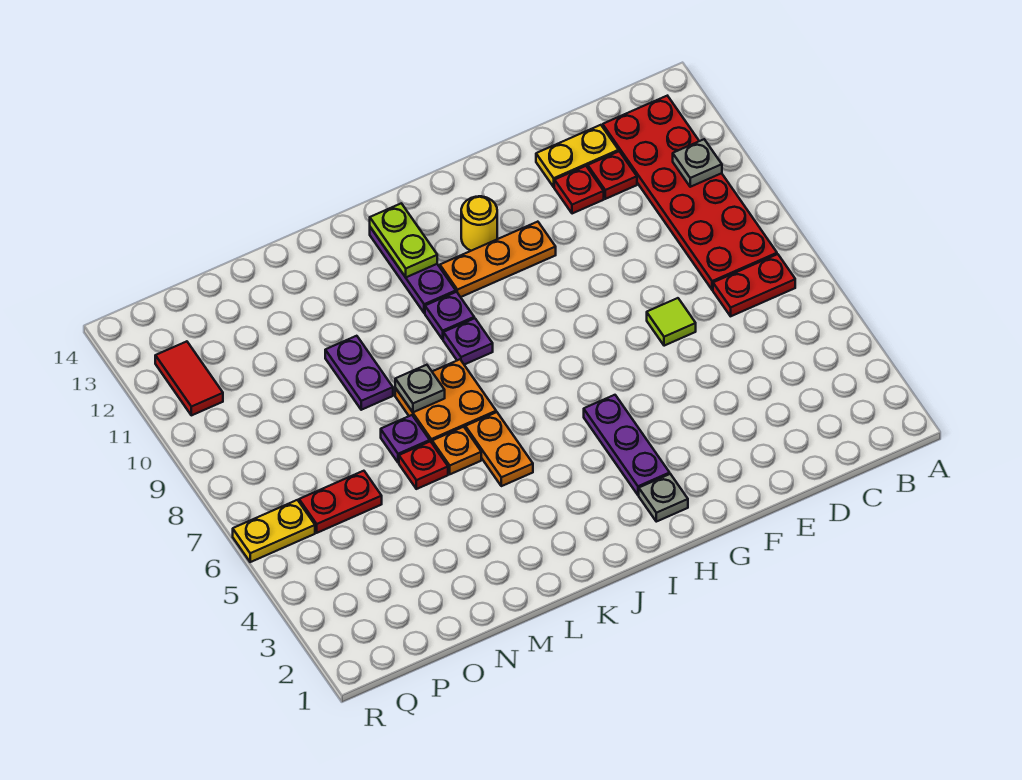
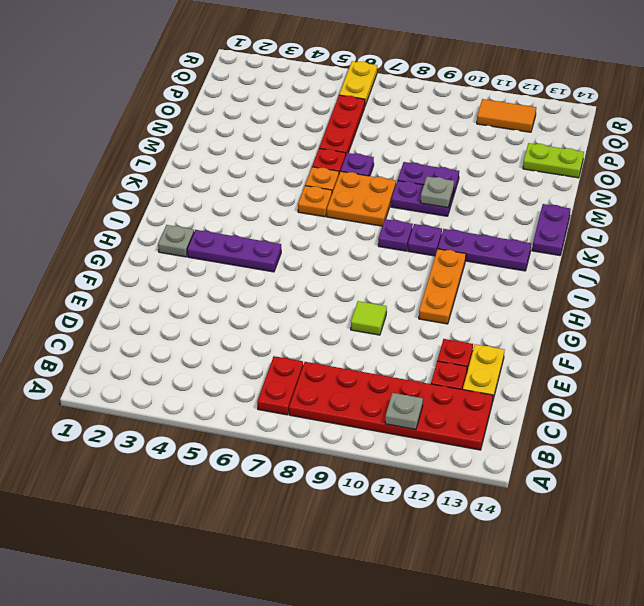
lime tile E7 level 1 -> lime tile F9 level 1
yellow round brick H12 level 1 -> none
lime plate J12:J13 level 2 -> lime plate O13:O14 level 1
orange plate K5:K6 level 1 -> orange plate K6 level 1
none -> purple plate K14:L14 level 1
grey plate L8 level 2 -> grey plate L10 level 2
none -> purple plate L9:L10 level 1
red plate O6:P6 level 1 -> red plate N6:P6 level 1
red tile Q11:Q12 level 1 -> orange tile Q11:Q12 level 1

